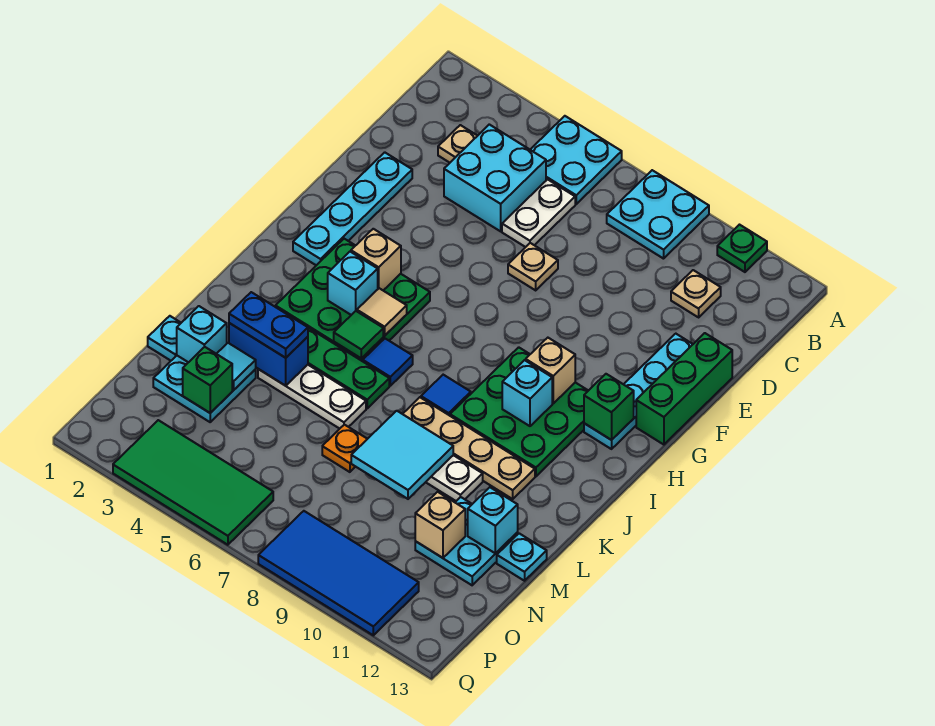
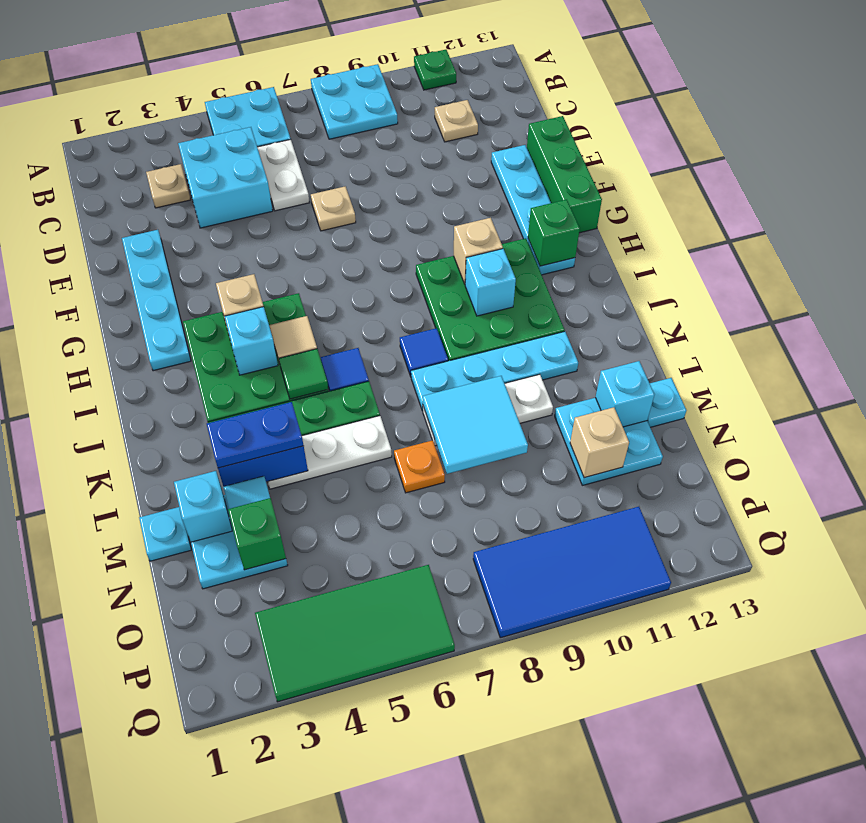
tan plate K8:K11 level 1 -> cyan plate K8:K11 level 1

